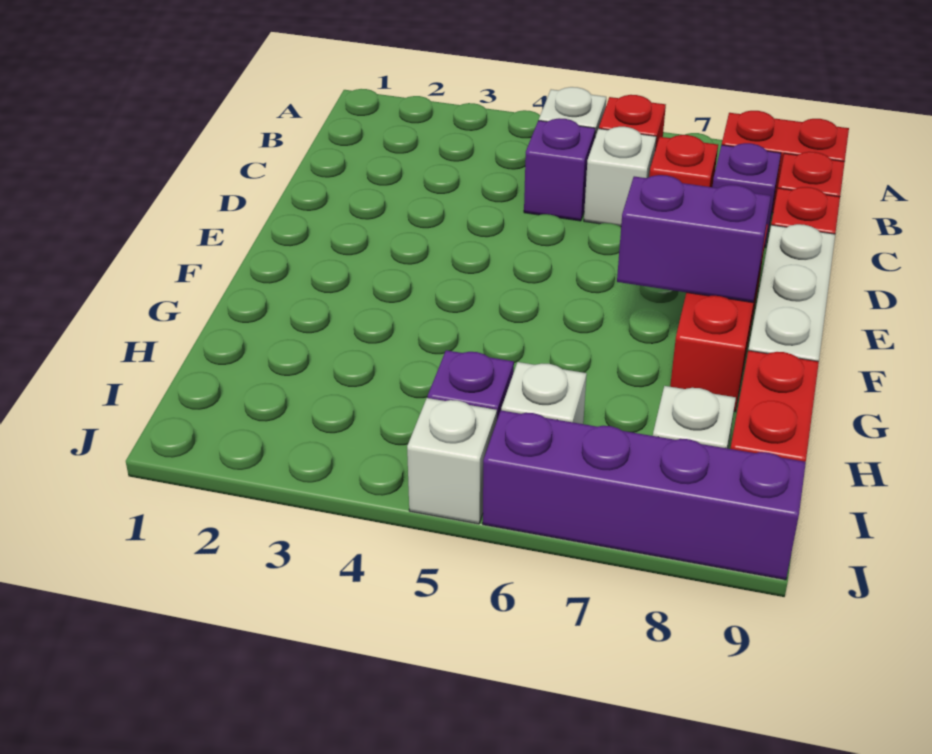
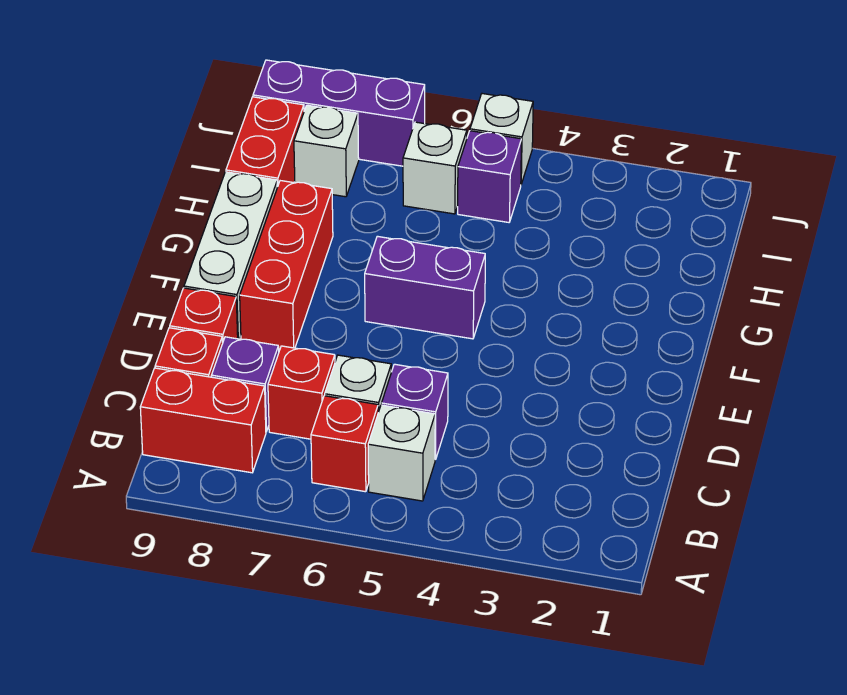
purple brick F7:F8 level 2 -> purple brick F5:F6 level 1
purple brick J6:J9 level 1 -> purple brick J7:J9 level 1

